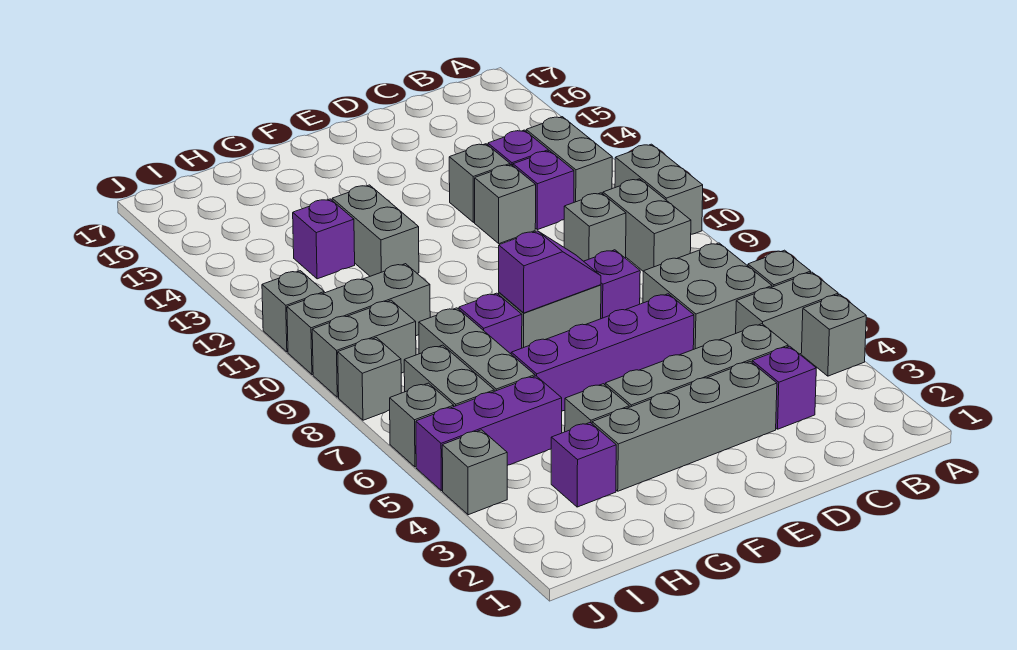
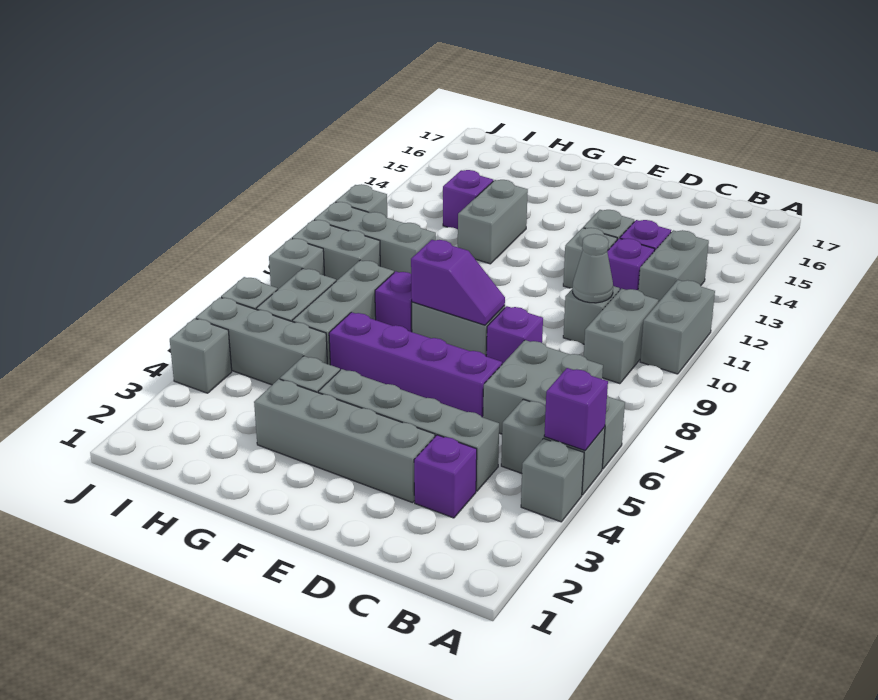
none -> grey cone C10 level 2
purple brick H3 level 1 -> purple brick A5 level 2
purple brick H5:J5 level 1 -> grey brick H5:J5 level 1

